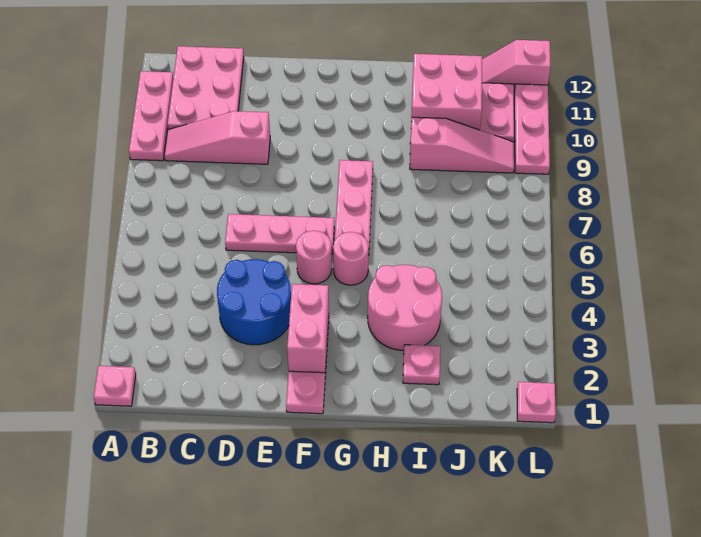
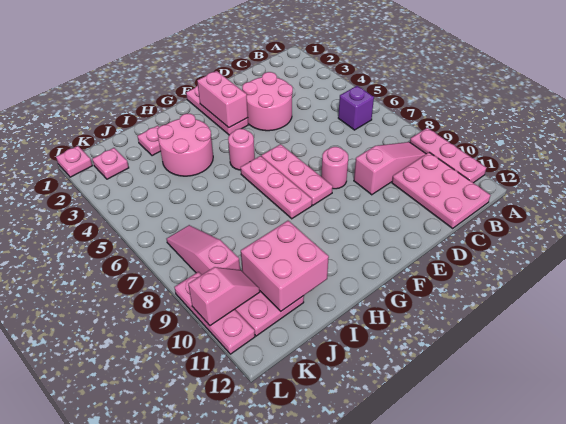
pink plate A1 level 1 -> pink plate K2 level 1
none -> purple brick B6 level 1
blue round brick D3:E4 level 1 -> pink round brick D3:E4 level 1
pink plate D6:F6 level 1 -> pink plate F6:F8 level 1
pink round brick F5 level 1 -> pink round brick E8 level 1
pink slope I9:K9 level 1 top I -> pink slope K7:K9 level 1 top 9
pink slope K12:L12 level 1 top L -> pink slope K10:L10 level 2 top L

